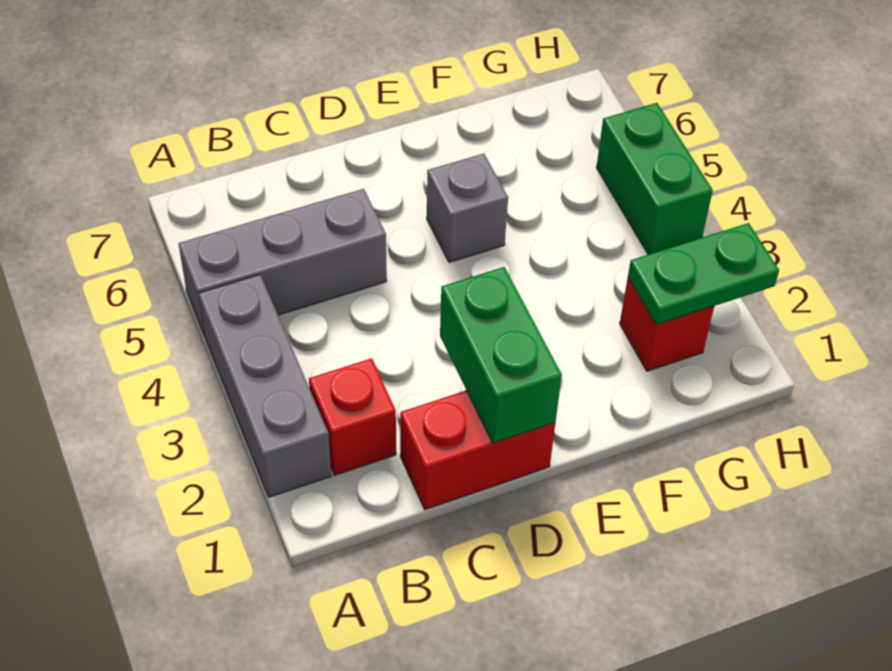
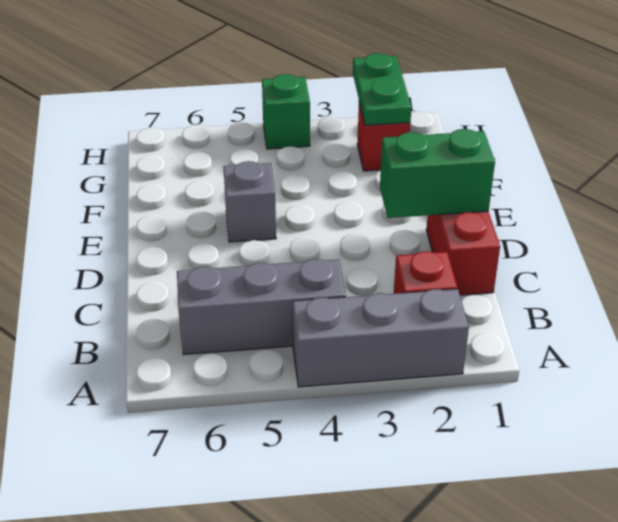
grey brick A5:C5 level 1 -> grey brick B4:B6 level 1
green brick H4:H5 level 1 -> green brick H4 level 1

